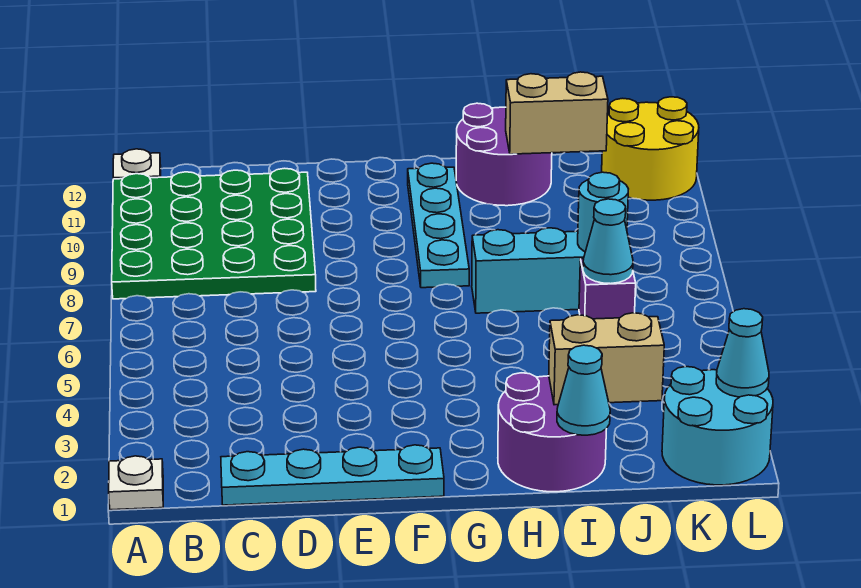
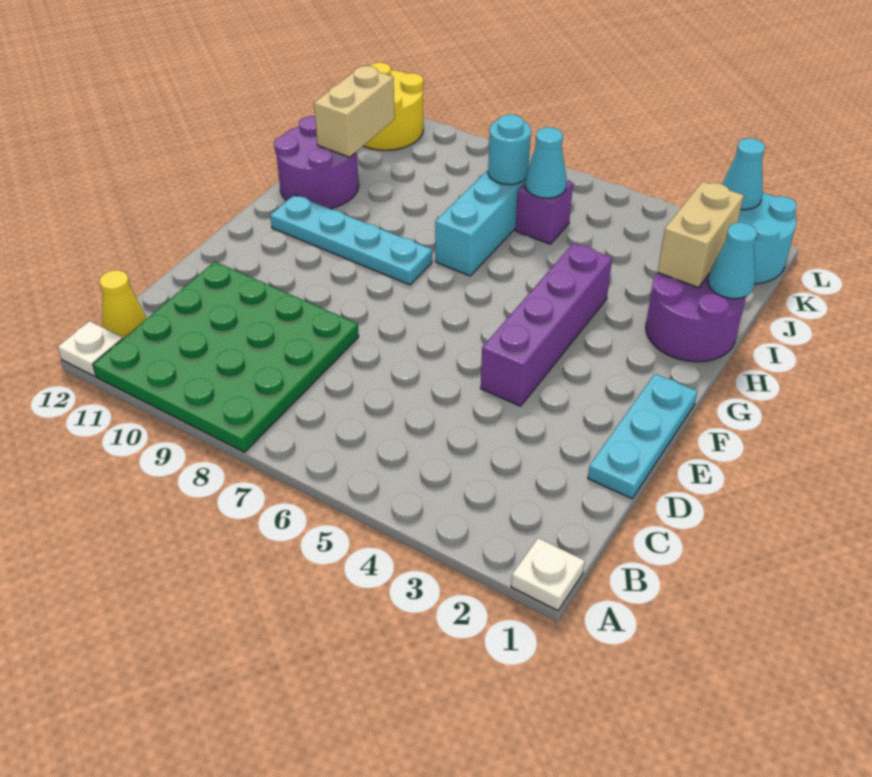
none -> yellow cone B12 level 1
cyan plate C1:F1 level 1 -> cyan plate D1:F1 level 1
none -> purple brick E4:H4 level 1

